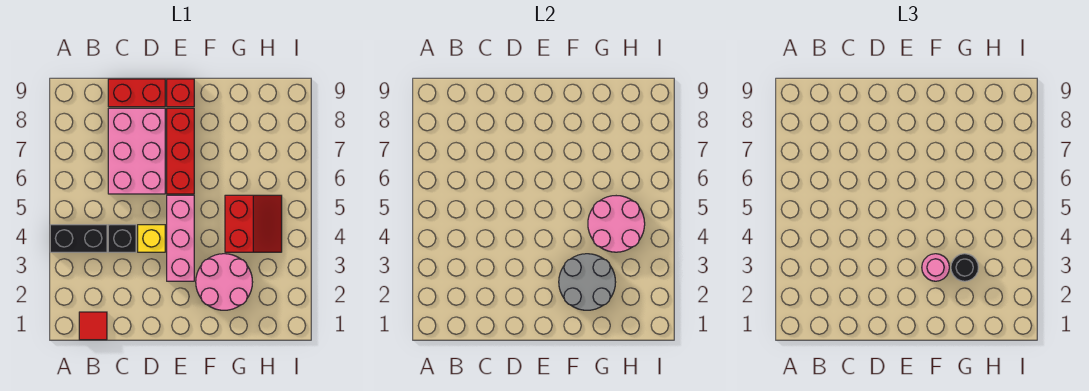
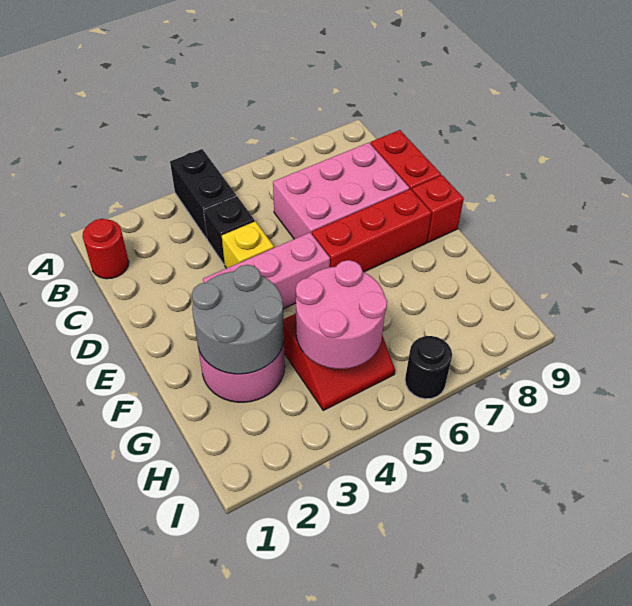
red tile B1 level 1 -> red round brick B1 level 1
pink round brick F3 level 3 -> none
black round brick G3 level 3 -> black round brick I6 level 1

